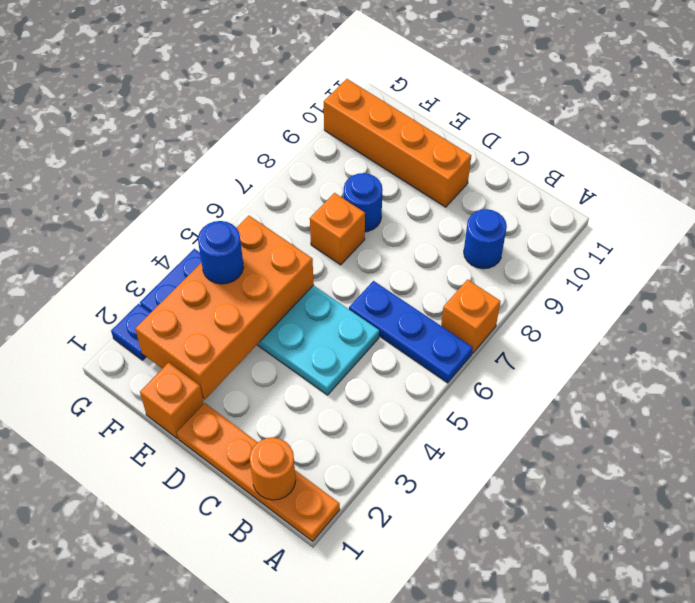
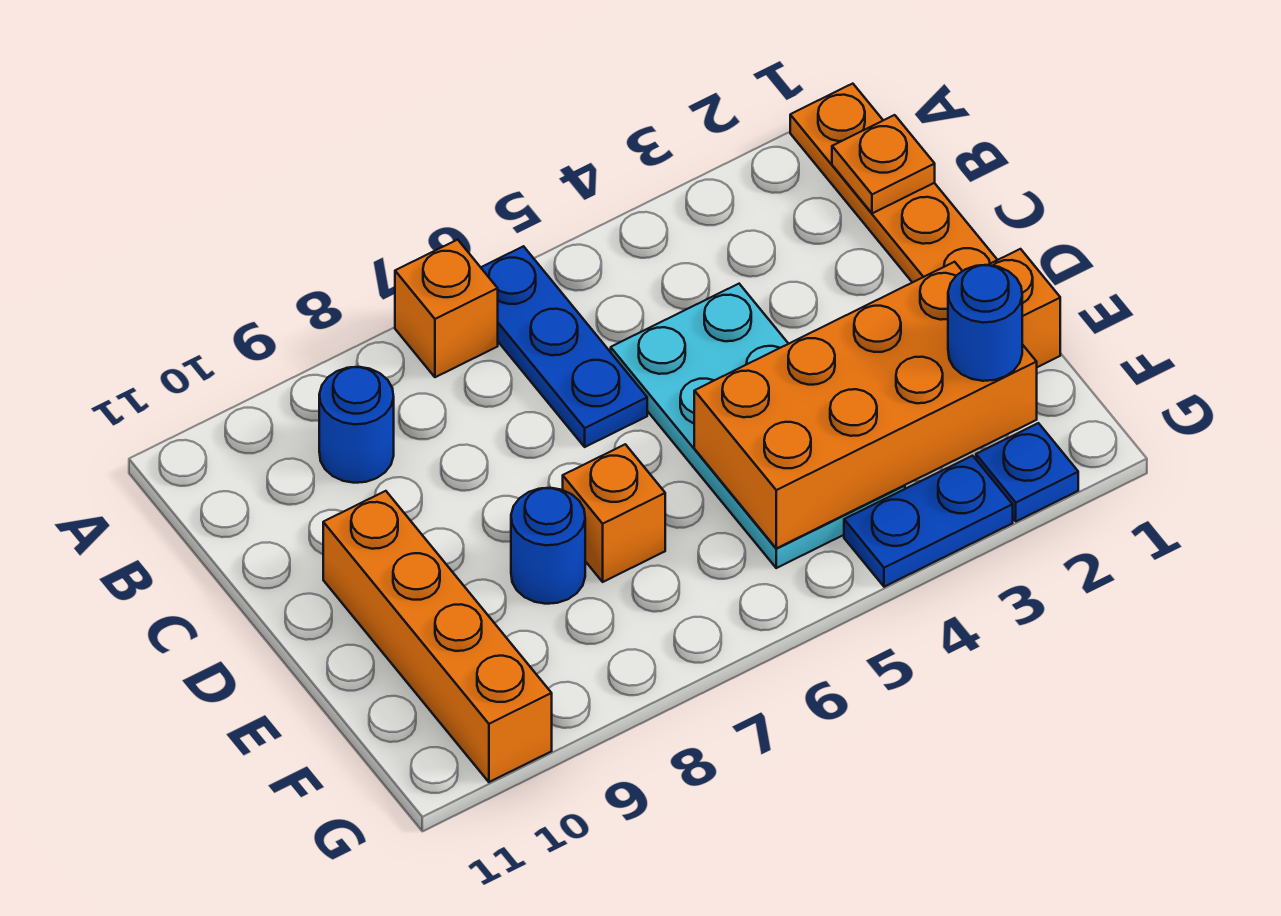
orange round brick B1 level 2 -> orange plate B1 level 2
blue round brick F4 level 3 -> blue round brick F2 level 3

